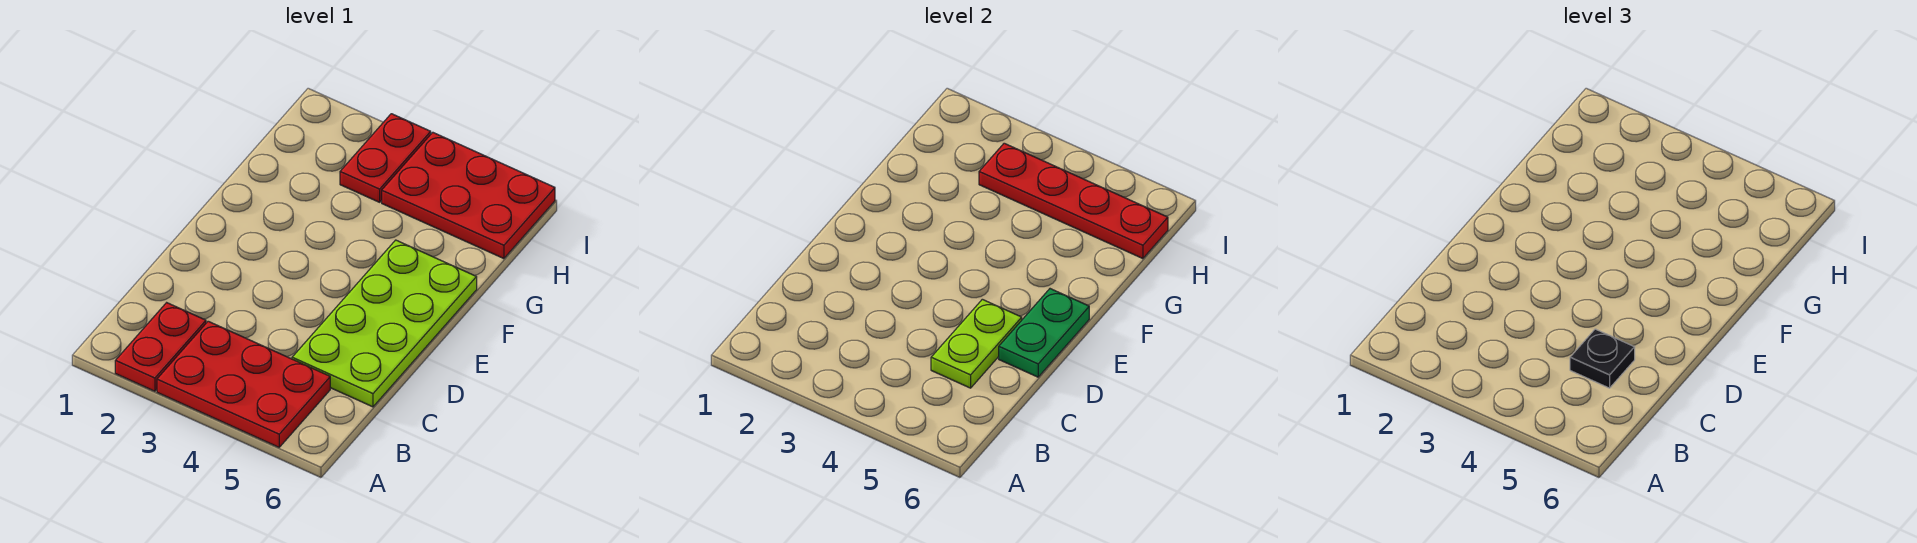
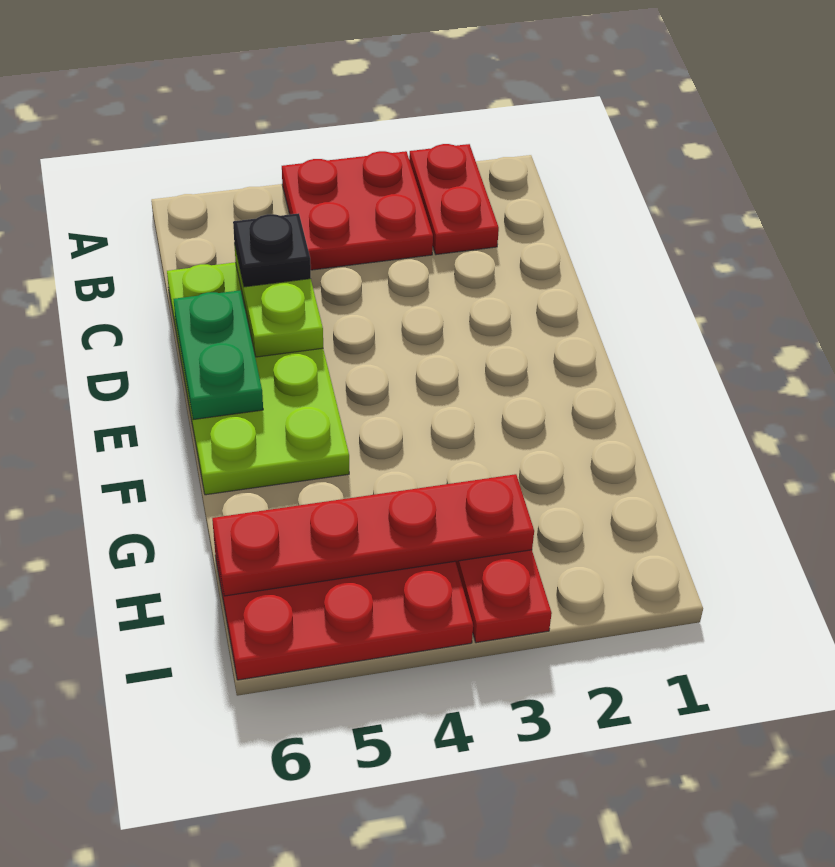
red plate A3:B5 level 1 -> red plate A3:B4 level 1

